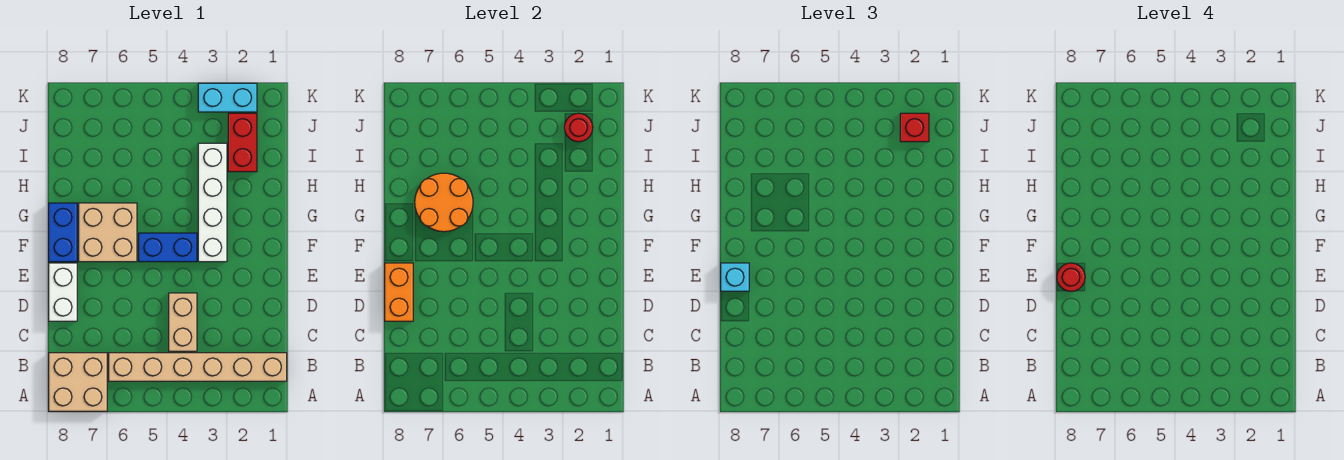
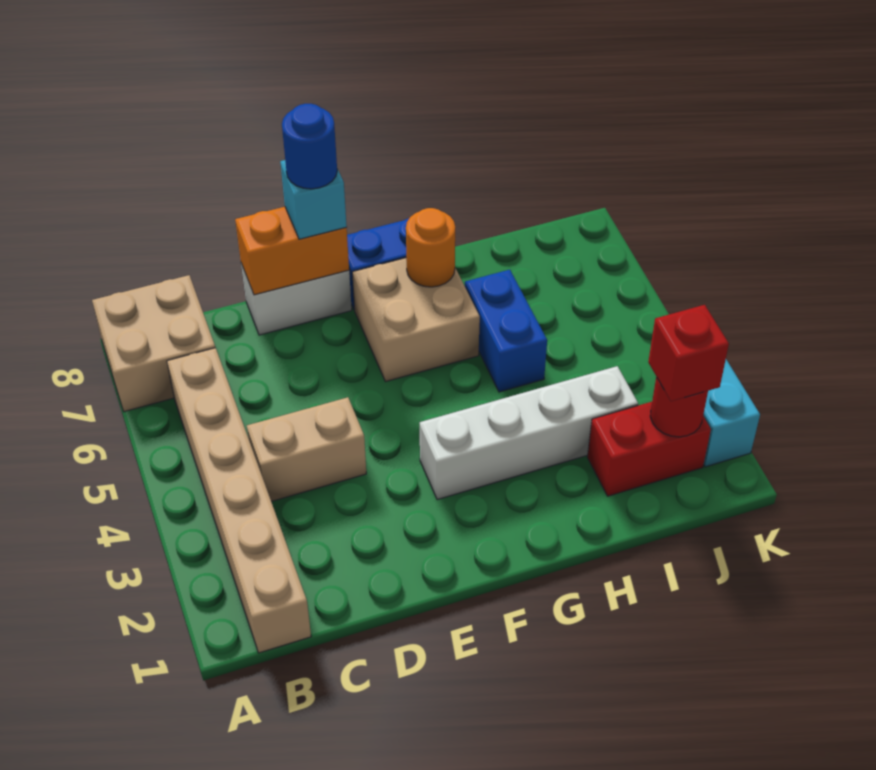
red round brick E8 level 4 -> blue round brick E8 level 4
blue brick F4:F5 level 1 -> blue brick H5:H6 level 1
orange round brick G6:H7 level 2 -> orange round brick G7 level 2

